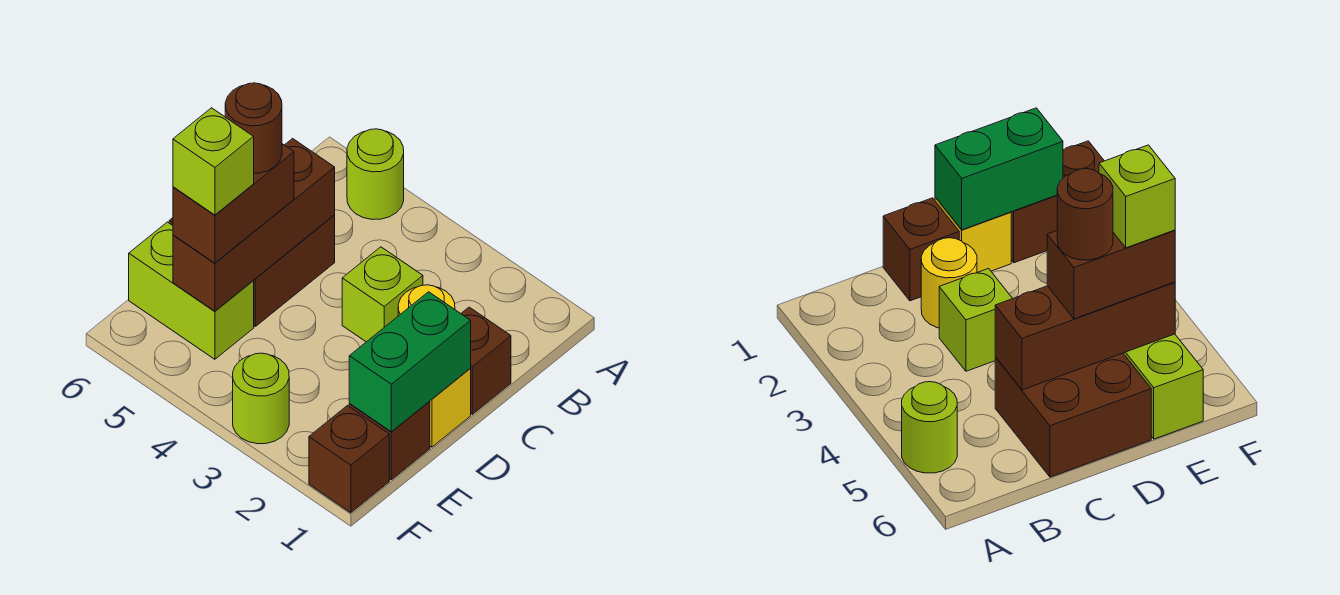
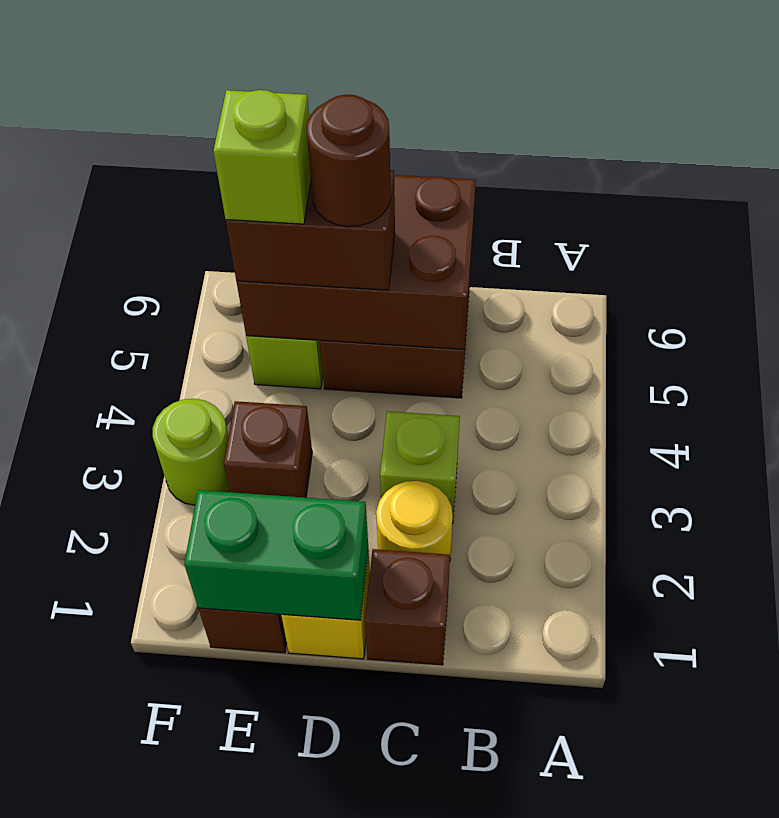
lime round brick A5 level 1 -> none
brown brick C5:E5 level 2 -> brown brick C5:E6 level 2
brown brick F1 level 1 -> brown brick E3 level 1

